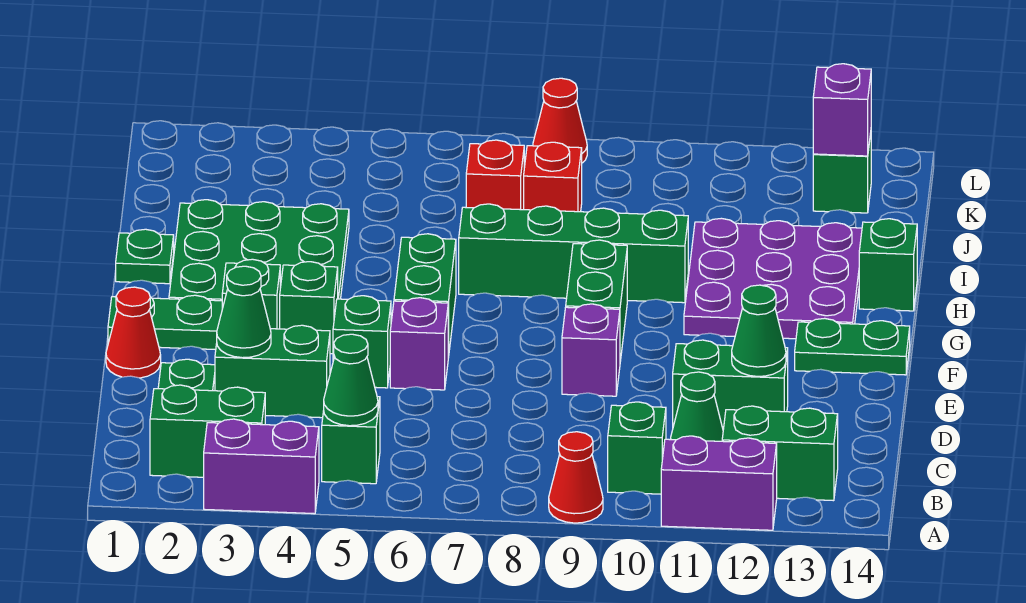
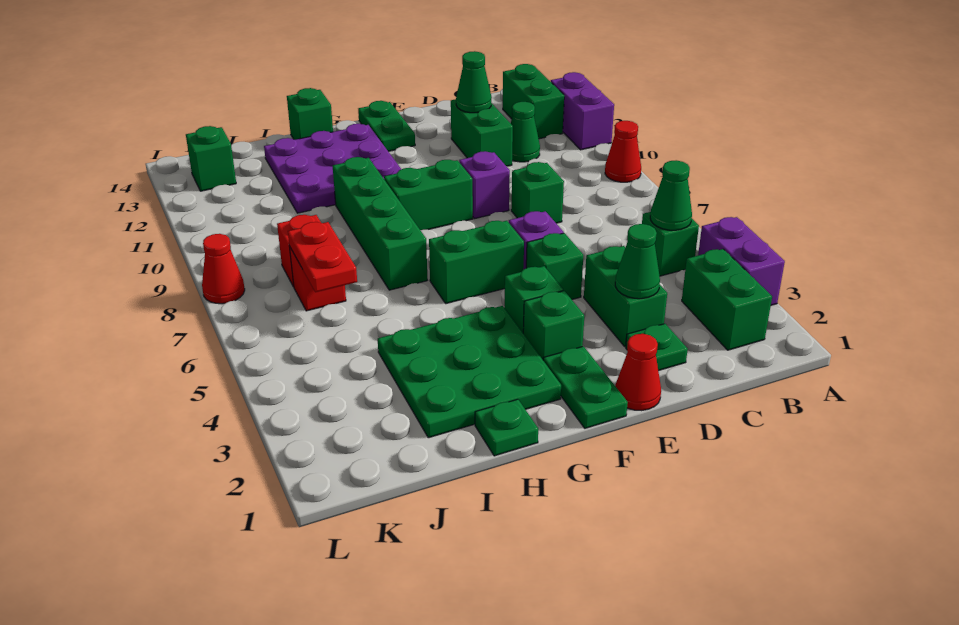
green brick B10 level 1 -> green brick D8 level 1
none -> red plate J6:J7 level 2
purple brick K13 level 2 -> none

